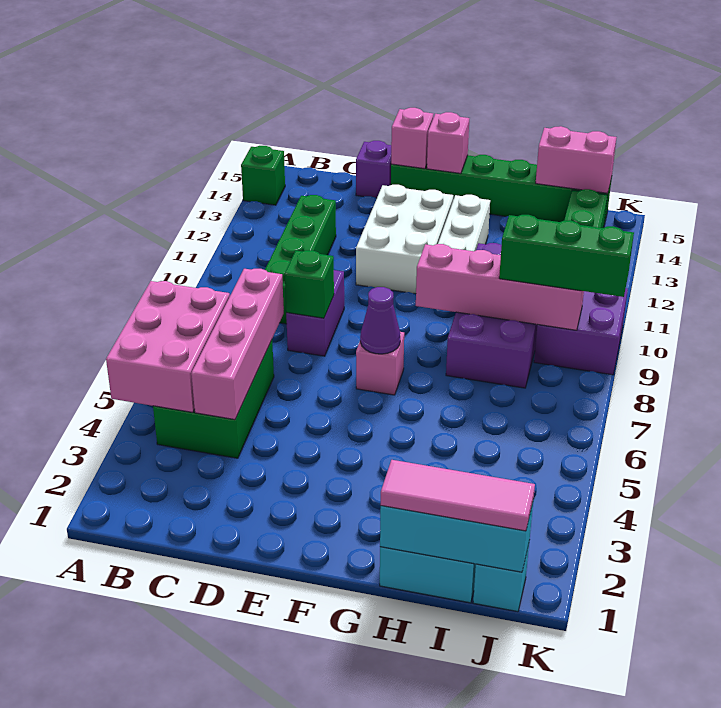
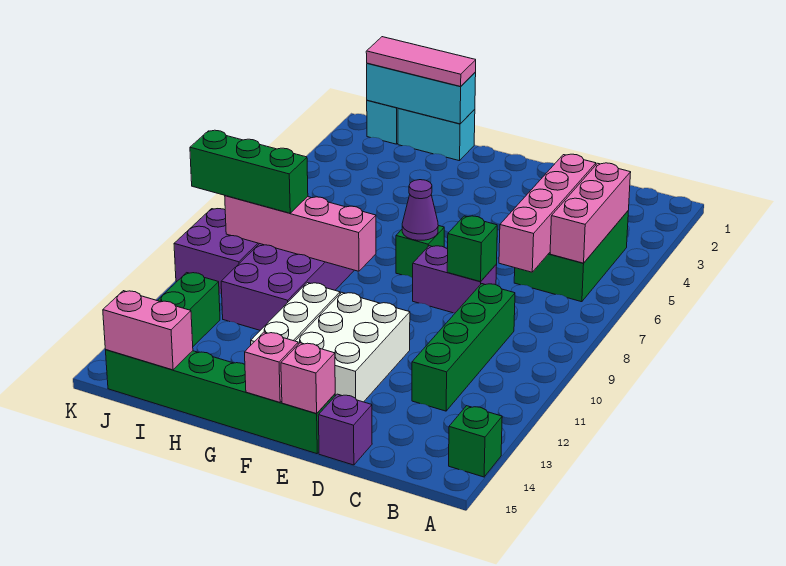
pink brick A4:B6 level 2 -> pink brick B4:B6 level 2
purple brick D8:D9 level 1 -> purple brick D8:E8 level 1
pink brick F7 level 1 -> green brick F7 level 1

